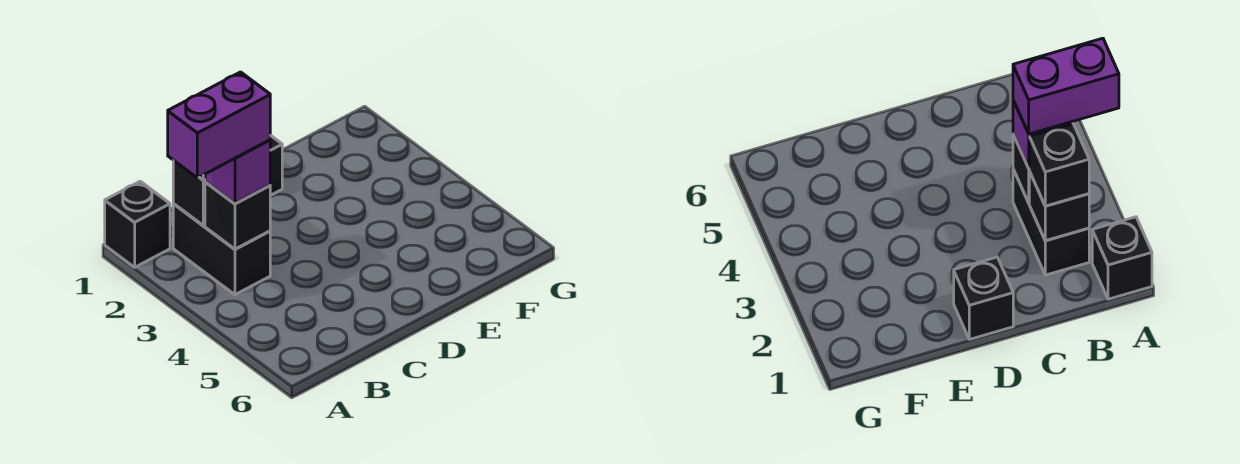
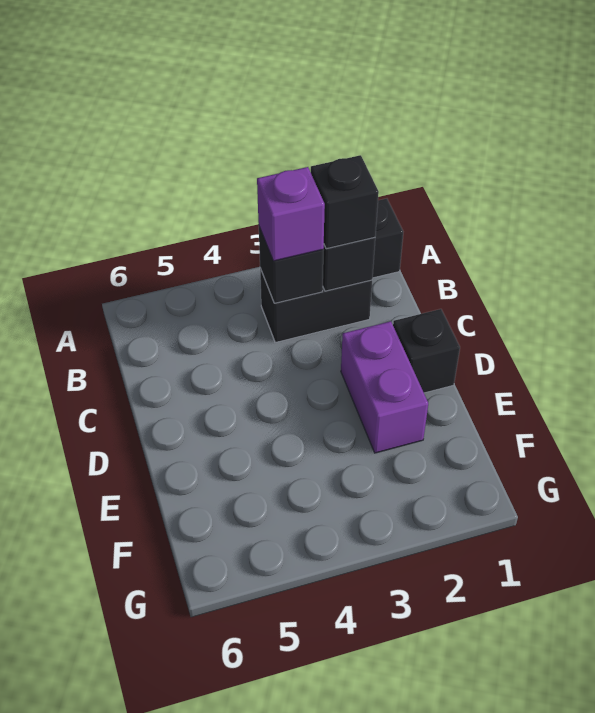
purple brick A3:B3 level 4 -> purple brick D2:E2 level 1

